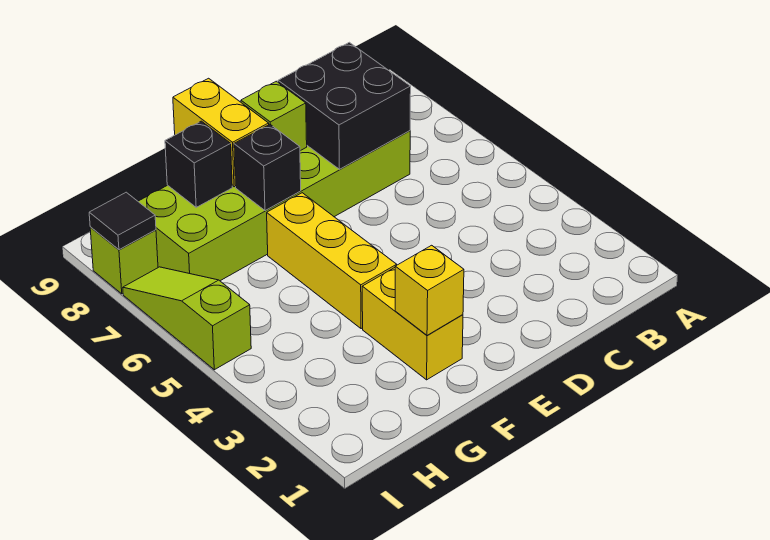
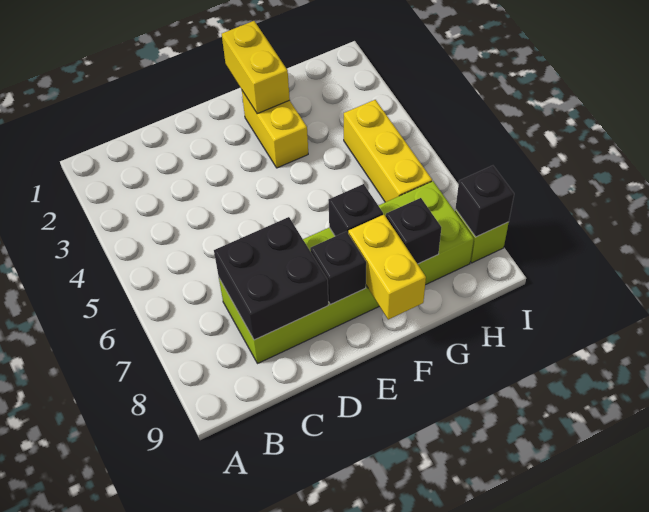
lime brick E8 level 2 -> black brick E8 level 2
yellow brick F2 level 2 -> yellow brick F1:F2 level 2
yellow brick F4:F6 level 1 -> yellow brick H4:H6 level 1
lime slope I5:I7 level 1 top 5 -> none
black tile I8 level 2 -> black brick I8 level 2

